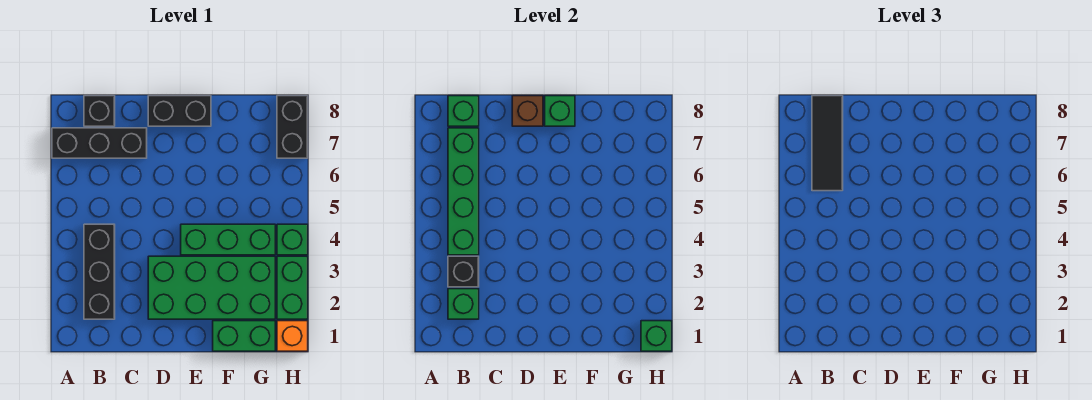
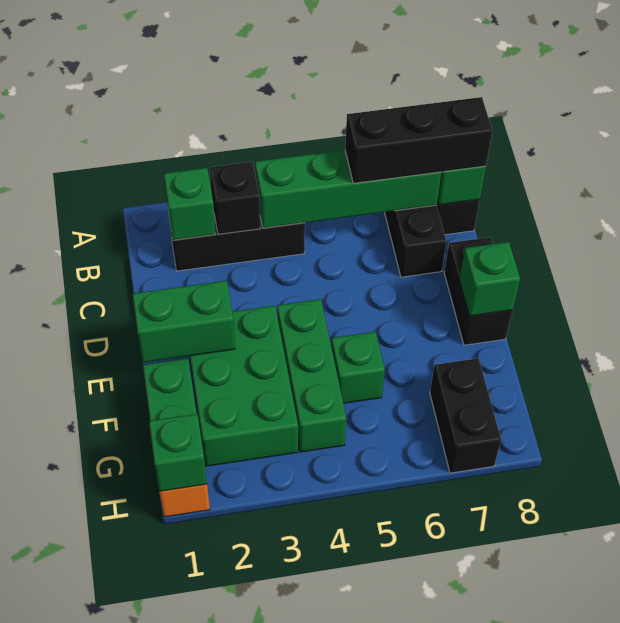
black tile B6:B8 level 3 -> black brick B6:B8 level 3
green brick D2:G3 level 1 -> green brick E2:G3 level 1
brown brick D8 level 2 -> none
green brick H2:H3 level 1 -> green brick E1:E2 level 2
green brick H4 level 1 -> green brick F5 level 1
black brick H7:H8 level 1 -> black brick G7:H7 level 1

